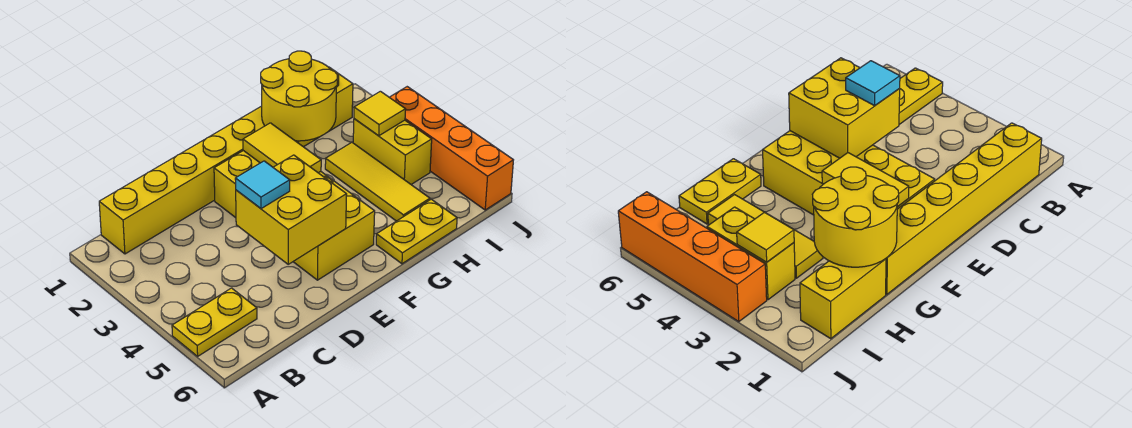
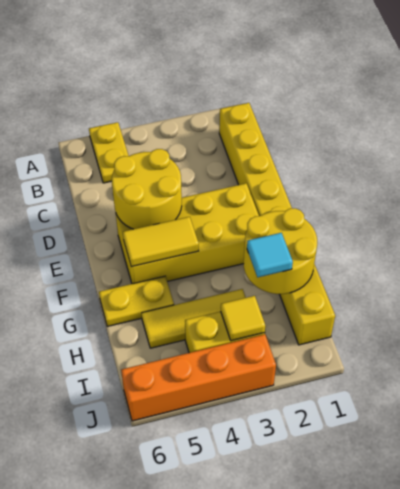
yellow brick D4:E5 level 2 -> yellow round brick D4:E5 level 2
cyan tile D4 level 3 -> cyan tile H2 level 3
yellow tile F2:F3 level 2 -> yellow tile F4:F5 level 2
yellow plate G6:H6 level 1 -> yellow plate G5:G6 level 1

